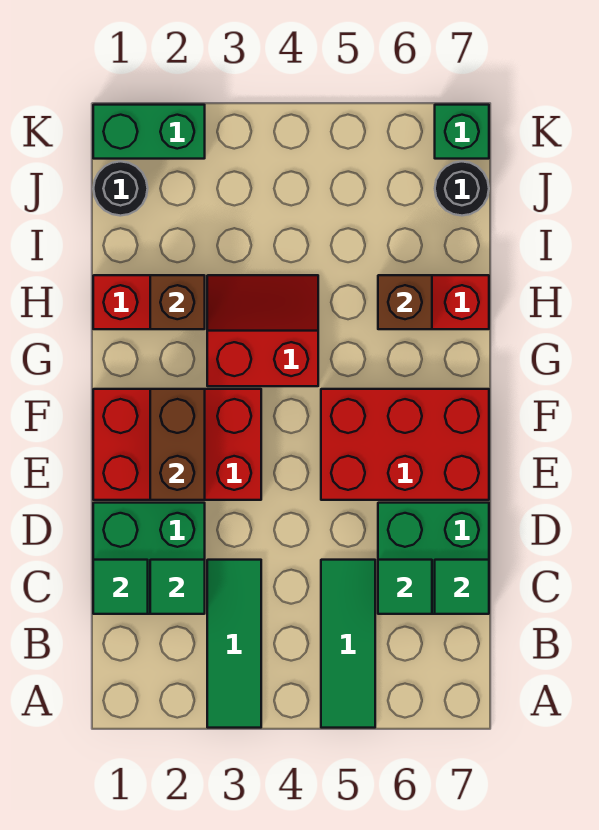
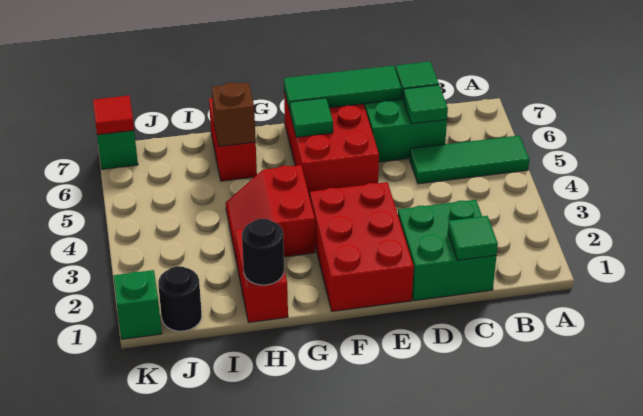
green tile A3:C3 level 1 -> green tile D7:F7 level 2
green tile C2 level 2 -> green tile F6 level 2
brown brick E2:F2 level 2 -> none
brown brick H2 level 2 -> none
black round brick J7 level 1 -> black round brick H1 level 2
green brick K1:K2 level 1 -> green brick K1 level 1
none -> red tile K7 level 2

